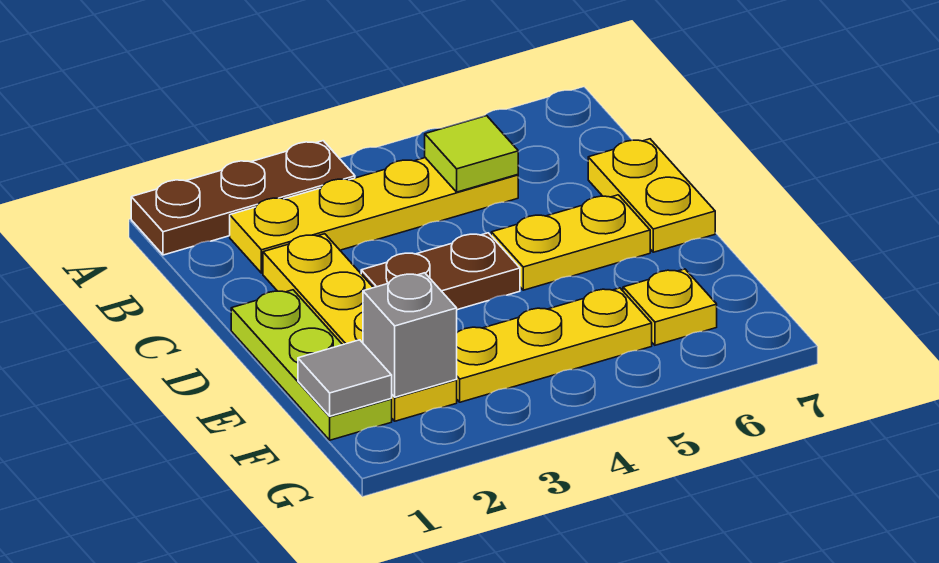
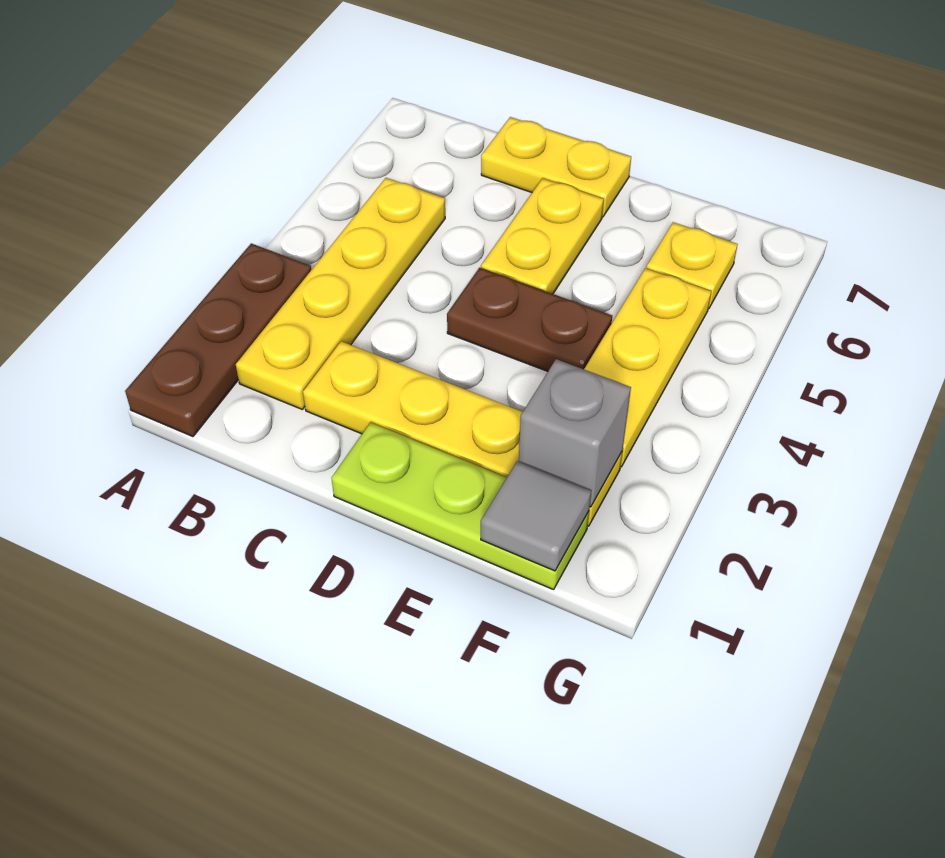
lime tile B5 level 2 -> none
brown plate D3:D4 level 1 -> brown plate D4:E4 level 1

